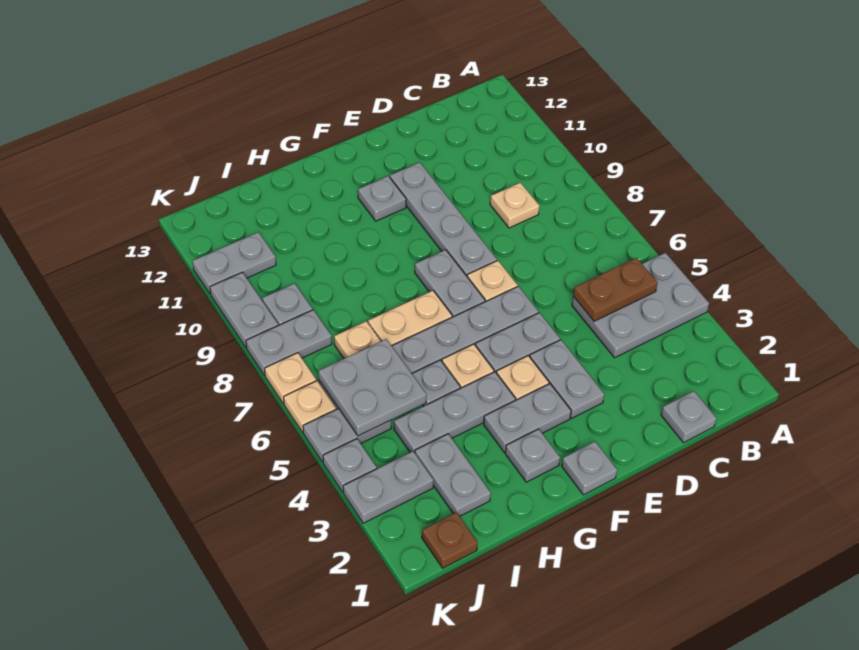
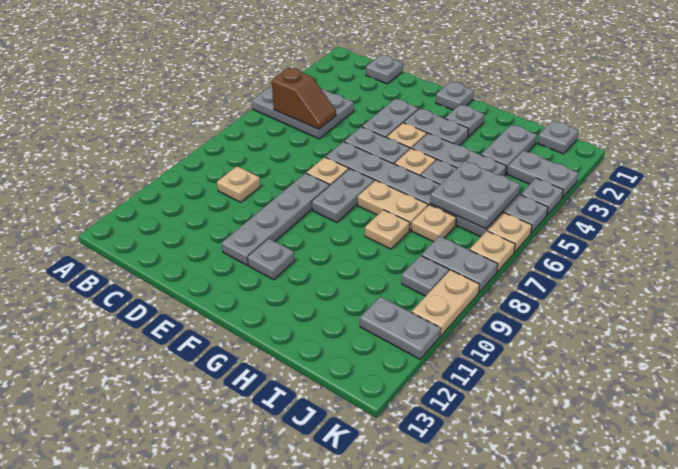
brown plate B5:C5 level 2 -> brown slope B5:C5 level 2 top B
none -> tan plate H8 level 1
brown plate J1 level 1 -> grey plate J1 level 1
grey plate K9:K10 level 1 -> tan plate K9:K10 level 1

